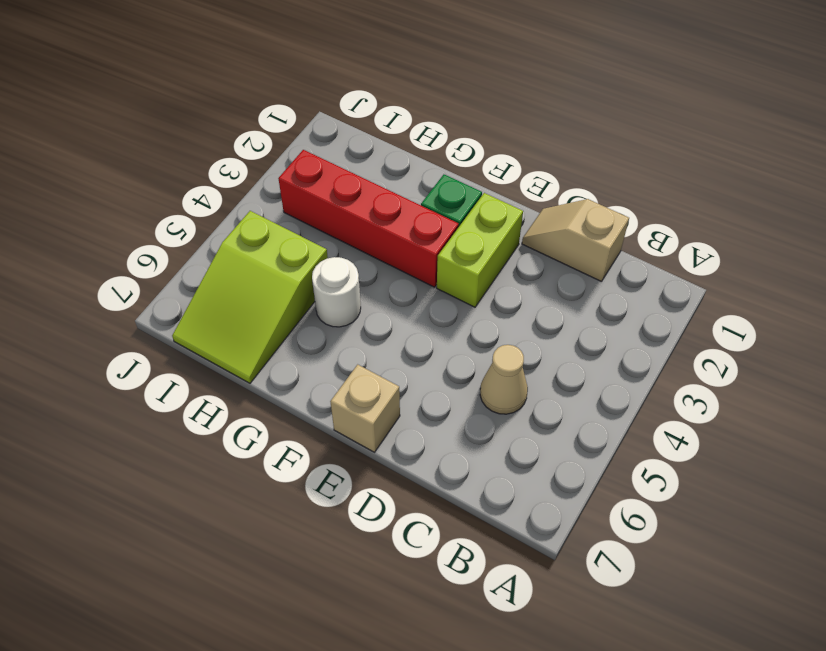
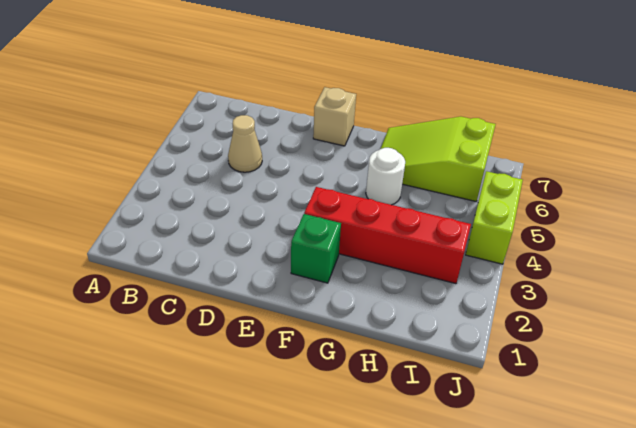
tan slope C1:D1 level 1 top C -> none
lime brick E2:E3 level 1 -> lime brick J4:J5 level 1
lime slope H5:I7 level 1 top 5 -> lime slope G6:I7 level 1 top I

